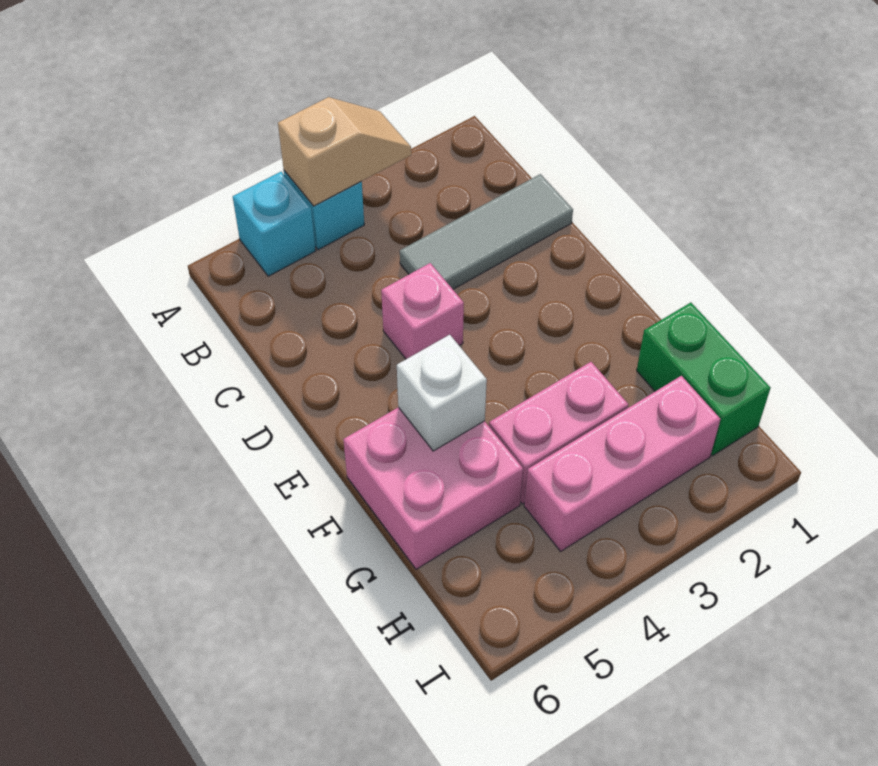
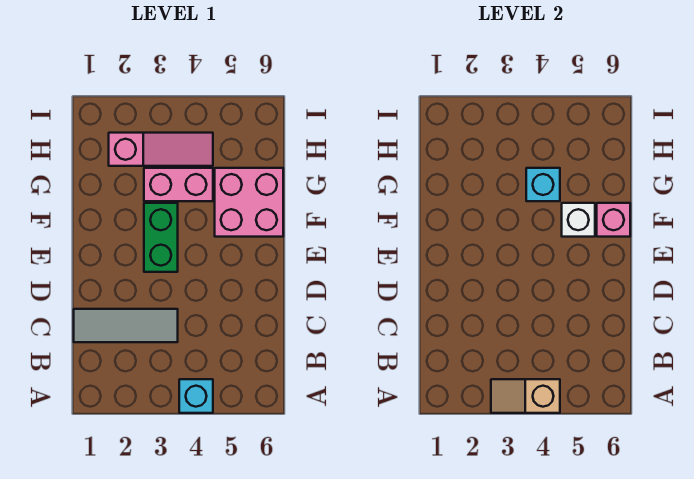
cyan brick A5 level 1 -> cyan brick G4 level 2
pink brick D4 level 1 -> pink brick F6 level 2
green brick G1:H1 level 1 -> green brick E3:F3 level 1
pink brick H2:H4 level 1 -> pink slope H2:H4 level 1 top 2

